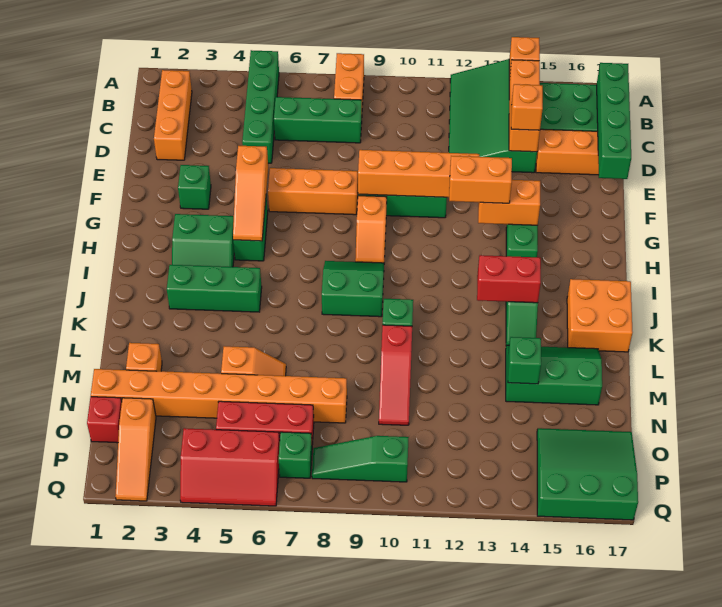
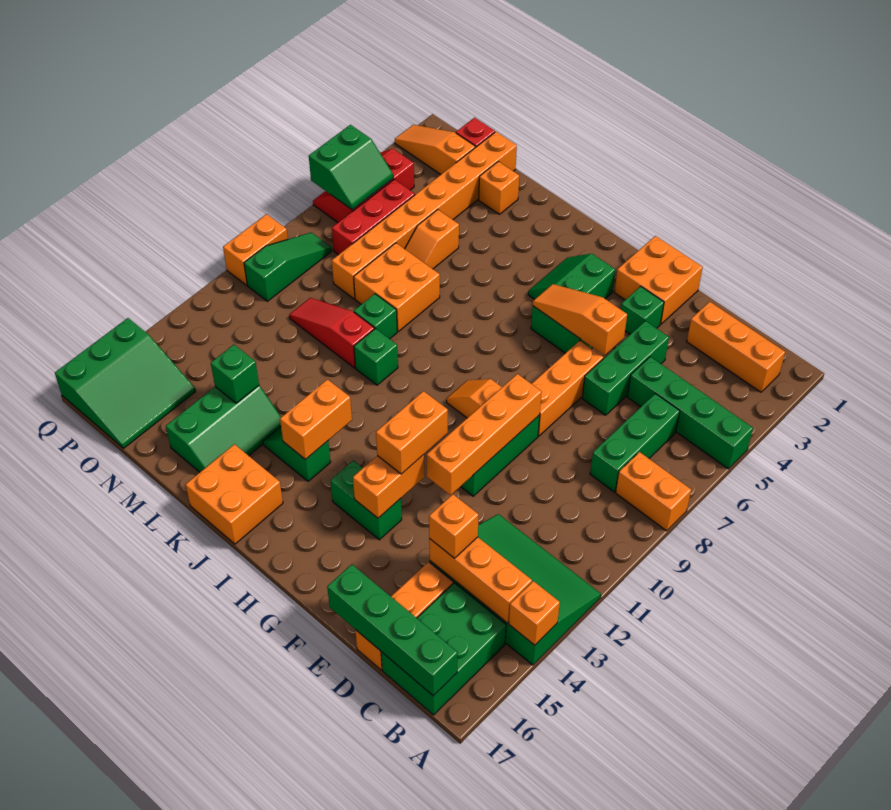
none -> orange brick F1:G2 level 1
green slope I8:J9 level 1 top J -> green slope P5:Q6 level 2 top Q
green brick J3:J5 level 1 -> green brick E4:E6 level 1
red brick J13:J14 level 2 -> orange brick J13:J14 level 2
none -> orange brick L7:M8 level 1
green brick P7 level 1 -> green brick L9 level 1
none -> orange brick Q9:Q10 level 1

